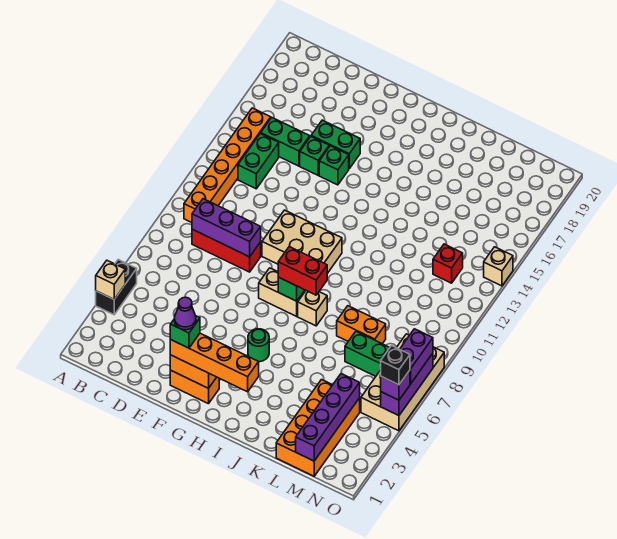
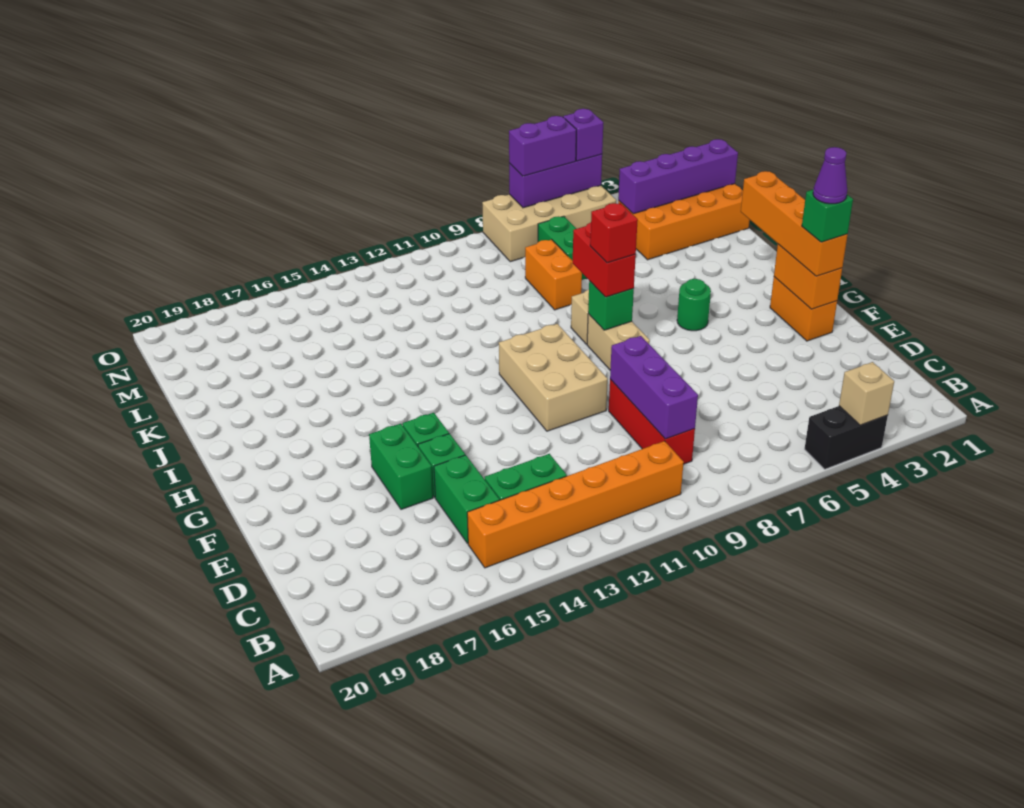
red brick M13 level 1 -> red brick H8 level 4
black brick O5 level 4 -> none
tan brick O14 level 1 -> none

